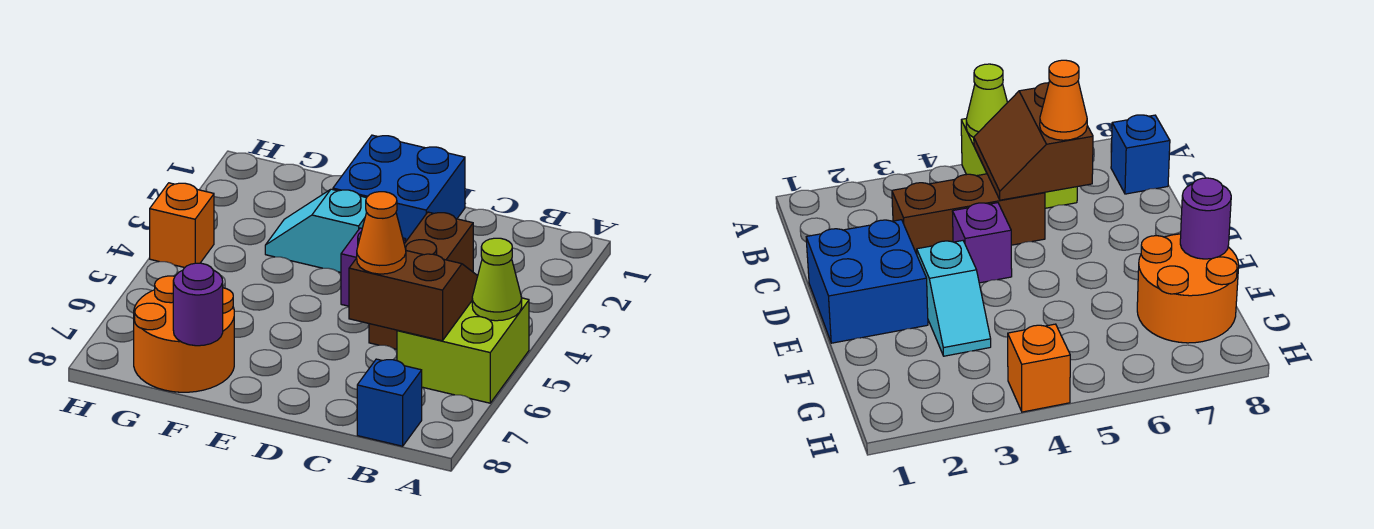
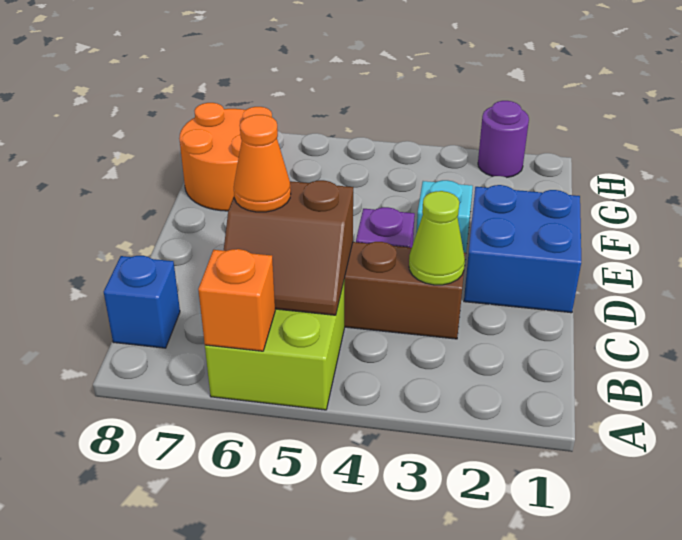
lime cone A5 level 2 -> lime cone C3 level 2
brown slope B5:C6 level 2 top 6 -> brown slope B5:C6 level 2 top C
purple round brick F8 level 2 -> purple round brick H2 level 1
orange brick H4 level 1 -> orange brick A6 level 2

